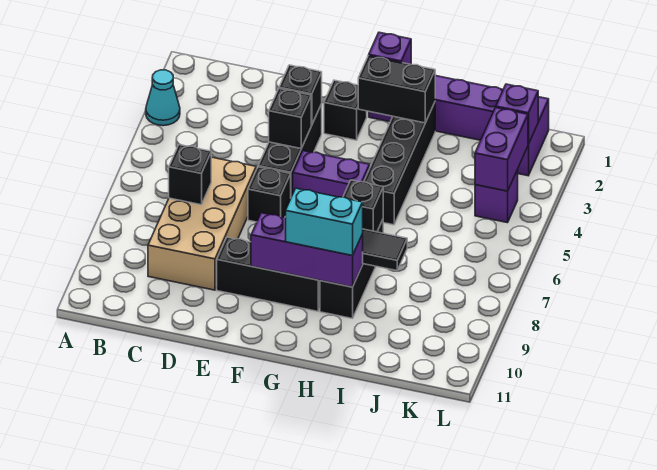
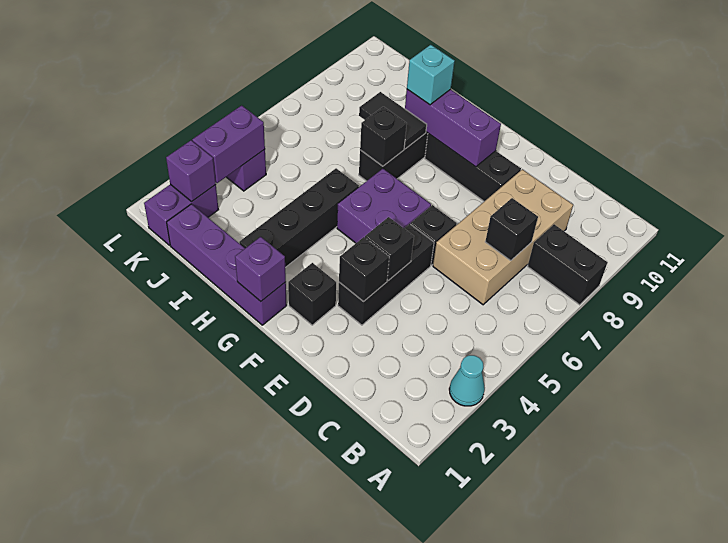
purple brick F5:G5 level 1 -> purple brick F5:G6 level 1
black brick G2:H2 level 2 -> black brick A8:B8 level 1
cyan brick G9:H9 level 3 -> cyan brick H9 level 3

